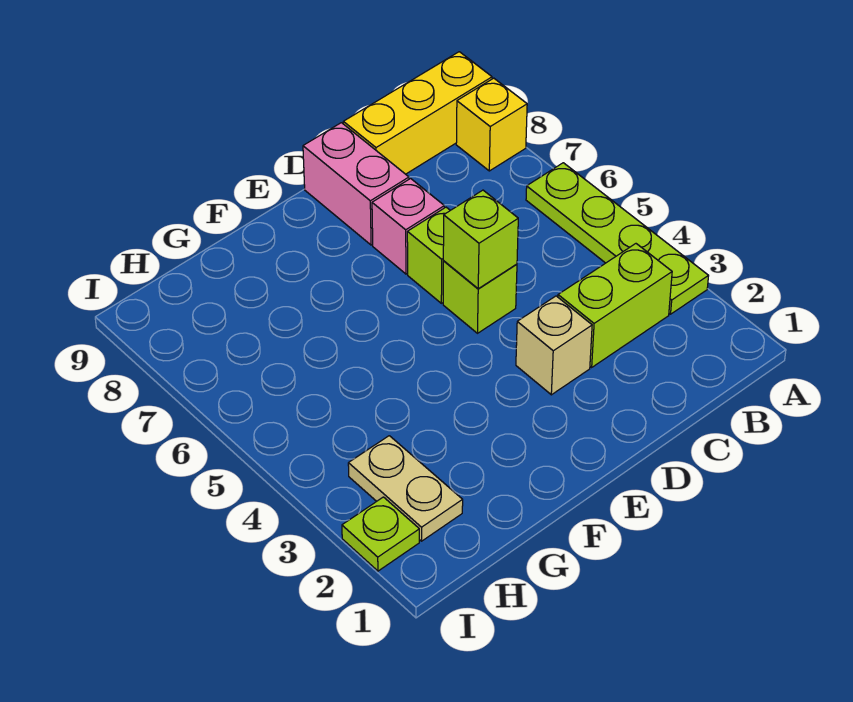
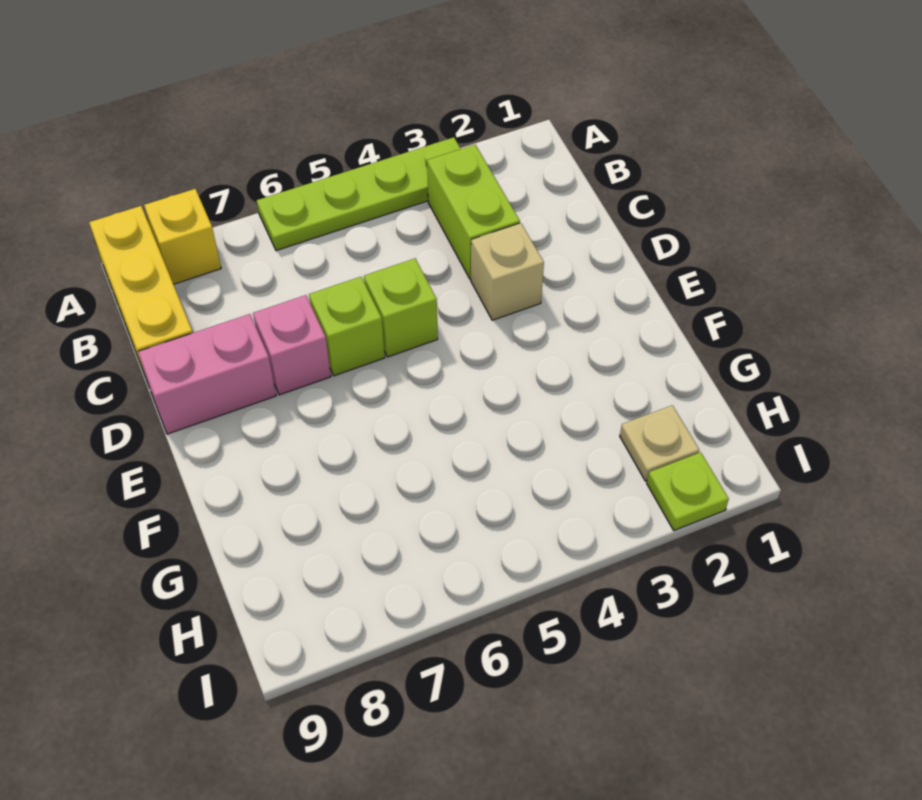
lime brick D5 level 2 -> none
tan plate H2:H3 level 1 -> tan plate H2 level 1

